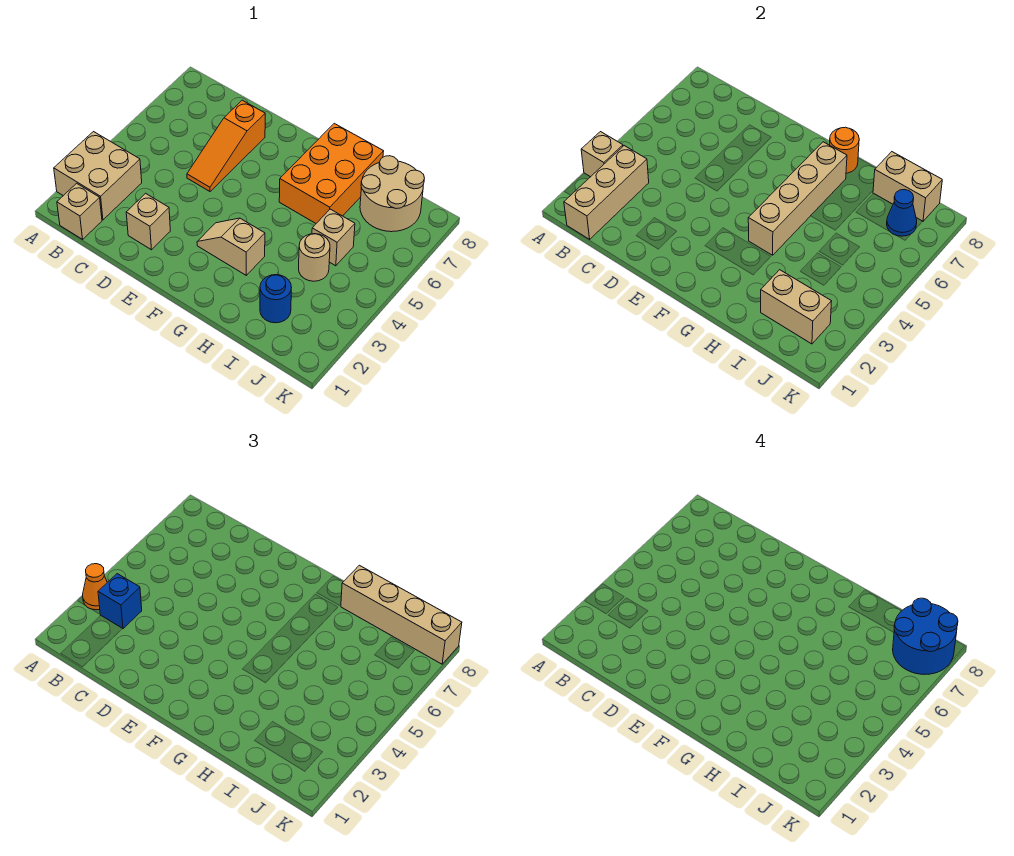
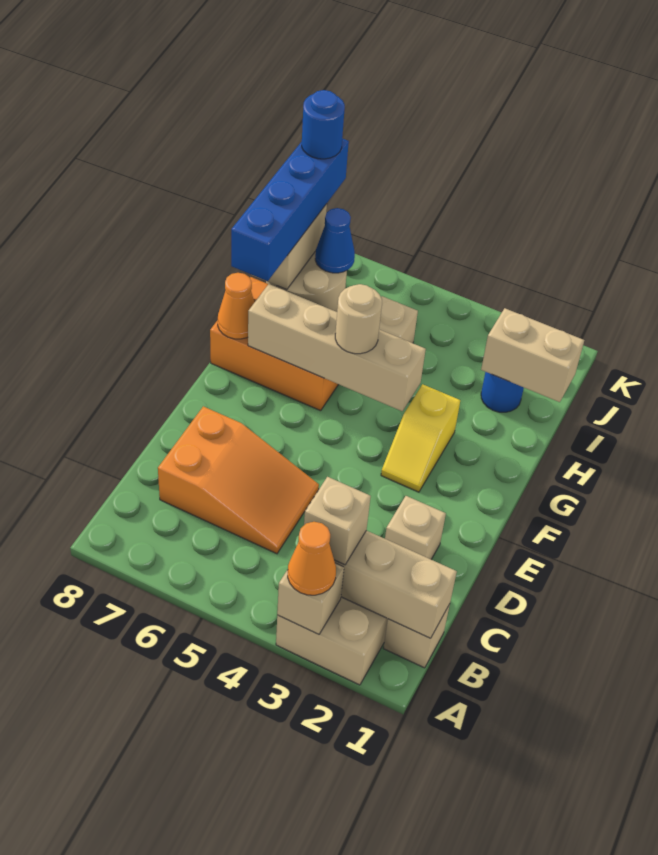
blue brick B3 level 3 -> tan brick B3 level 3
orange slope D5:D7 level 1 top 7 -> orange slope C5:D7 level 1 top 7
tan slope F3:G3 level 1 top G -> yellow slope F3:G3 level 1 top G
orange round brick G8 level 2 -> orange cone G8 level 2
tan brick H8:K8 level 3 -> blue brick H8:K8 level 3
tan brick I2:J2 level 2 -> tan brick I1:I2 level 2
tan round brick I4 level 1 -> tan round brick G5 level 3
blue round brick J7:K8 level 4 -> blue round brick K8 level 4

